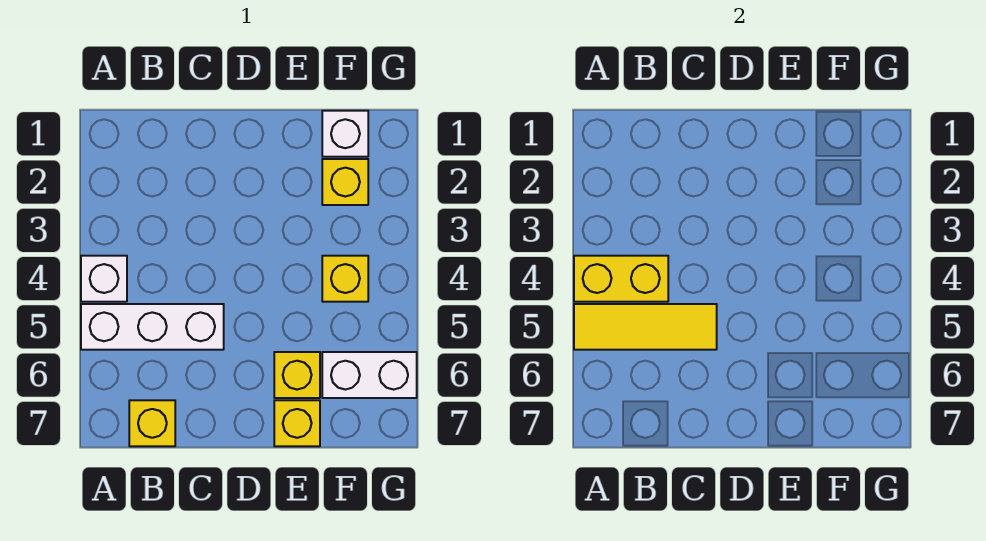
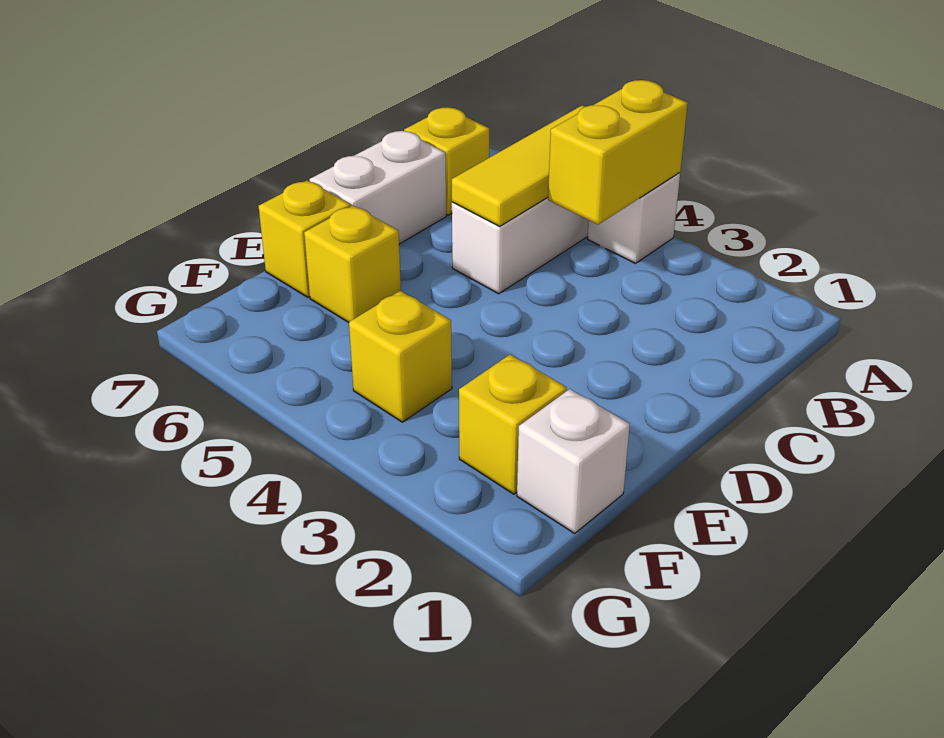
white brick F6:G6 level 1 -> white brick C7:D7 level 1

